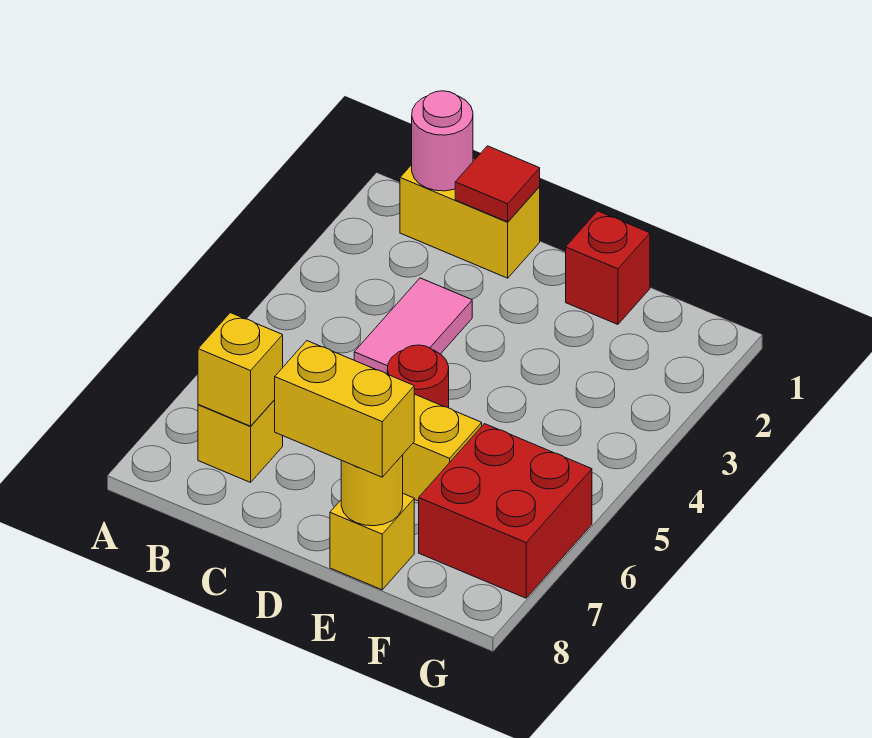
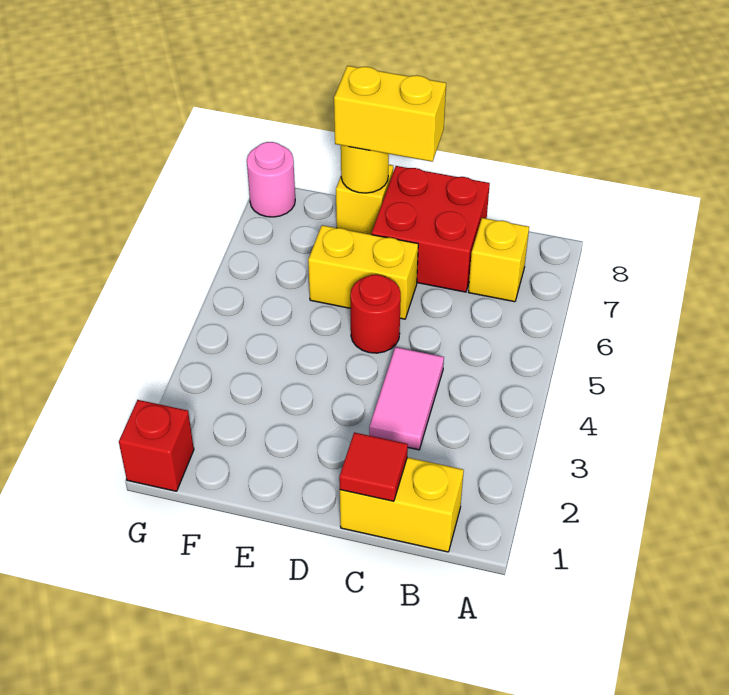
pink round brick B1 level 2 -> pink round brick G8 level 1
yellow brick B7 level 2 -> none
red brick E1 level 1 -> red brick G1 level 1
red brick F6:G7 level 1 -> red brick C7:D8 level 1

